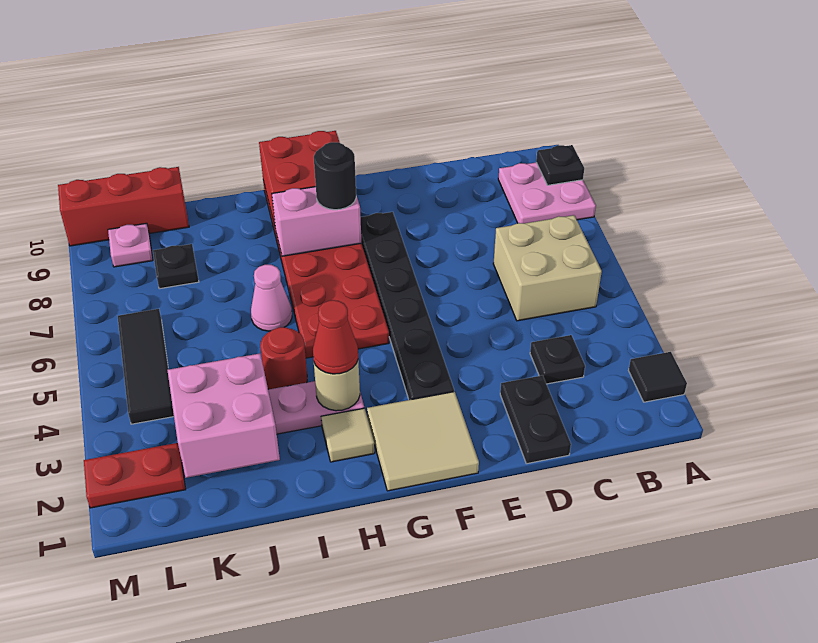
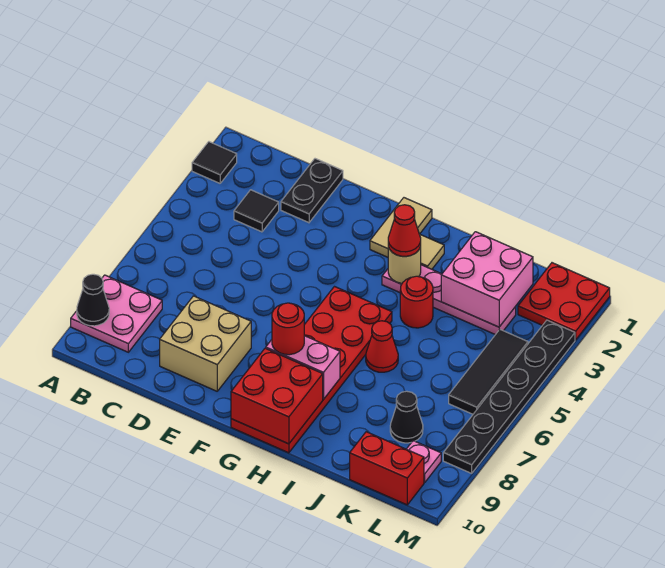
black plate A9 level 2 -> black cone A9 level 2
tan brick B5:C6 level 1 -> tan brick D8:E9 level 1
black plate C3 level 1 -> black tile C3 level 1
tan tile F1:G2 level 1 -> tan tile G1:G2 level 1
black plate F3:F8 level 1 -> black plate M3:M8 level 1
black round brick G8 level 3 -> red round brick G8 level 3
pink cone I6 level 1 -> red cone I6 level 1
black plate K8 level 1 -> black cone K8 level 1
red brick K10:M10 level 1 -> red brick K10:L10 level 1
red plate L2:M2 level 1 -> red plate L1:M2 level 1

